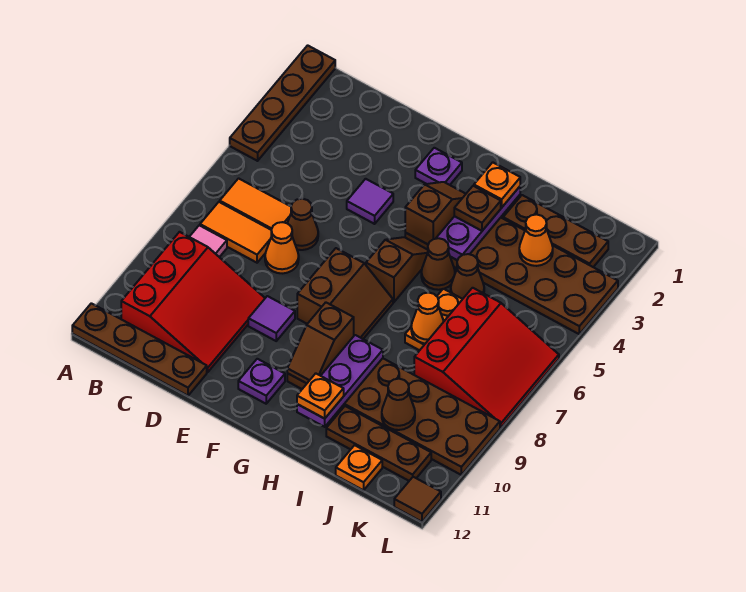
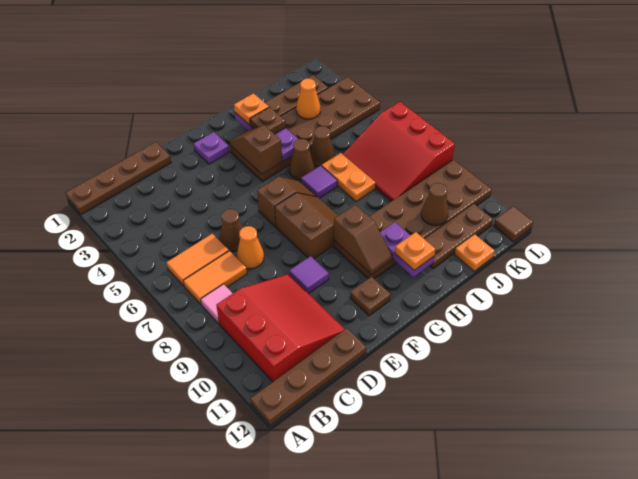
brown plate A1:A4 level 1 -> brown plate A1:D1 level 1
purple tile E4 level 1 -> purple tile H6 level 1
purple plate F11 level 1 -> brown plate F11 level 1
brown slope G5:G6 level 1 top 6 -> brown slope F6:G6 level 1 top F
purple plate H9:H11 level 2 -> purple plate H10:H11 level 2
orange cone I7 level 2 -> none
red slope J6:L8 level 1 top J -> red slope J6:L8 level 1 top L

